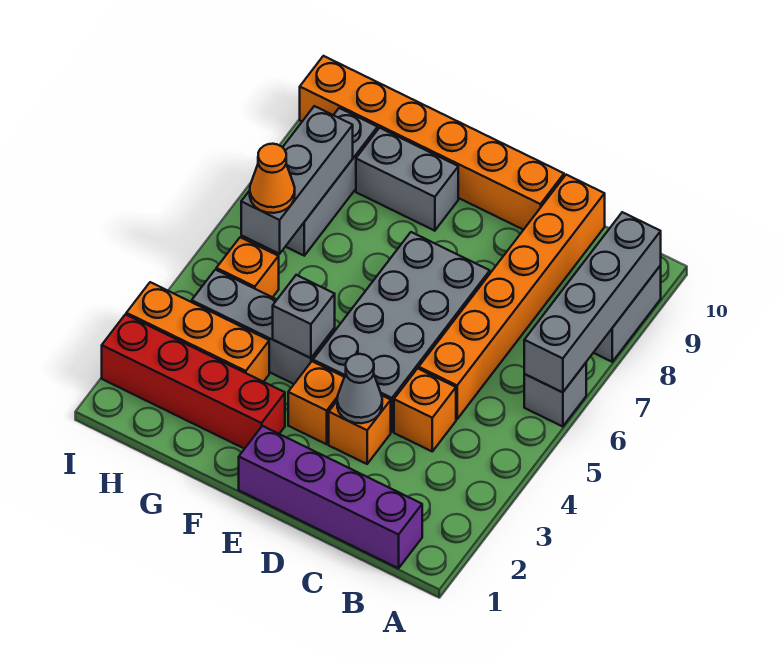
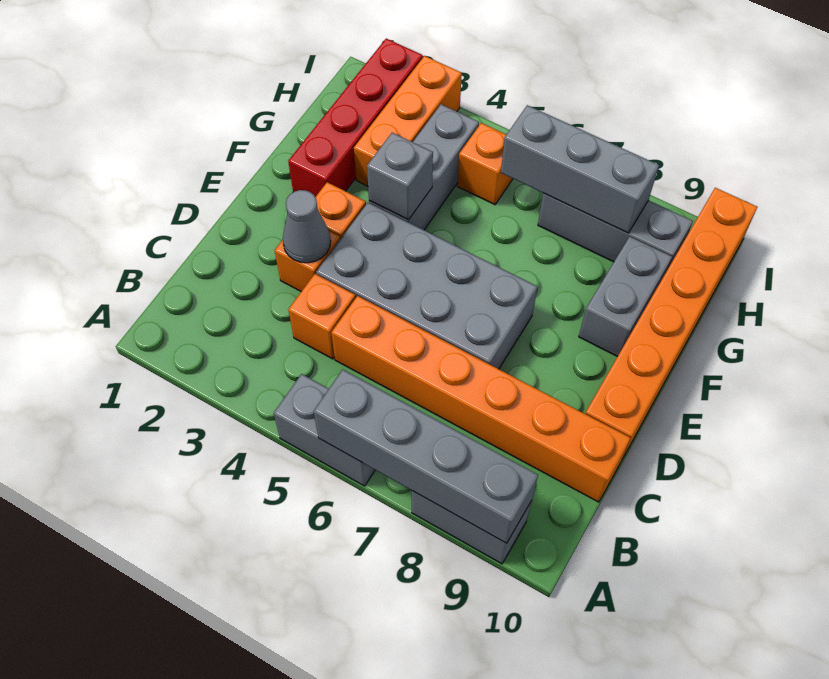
grey brick A6 level 1 -> grey brick A5:A6 level 1
purple brick B1:E1 level 1 -> none
orange cone H6 level 3 -> none

